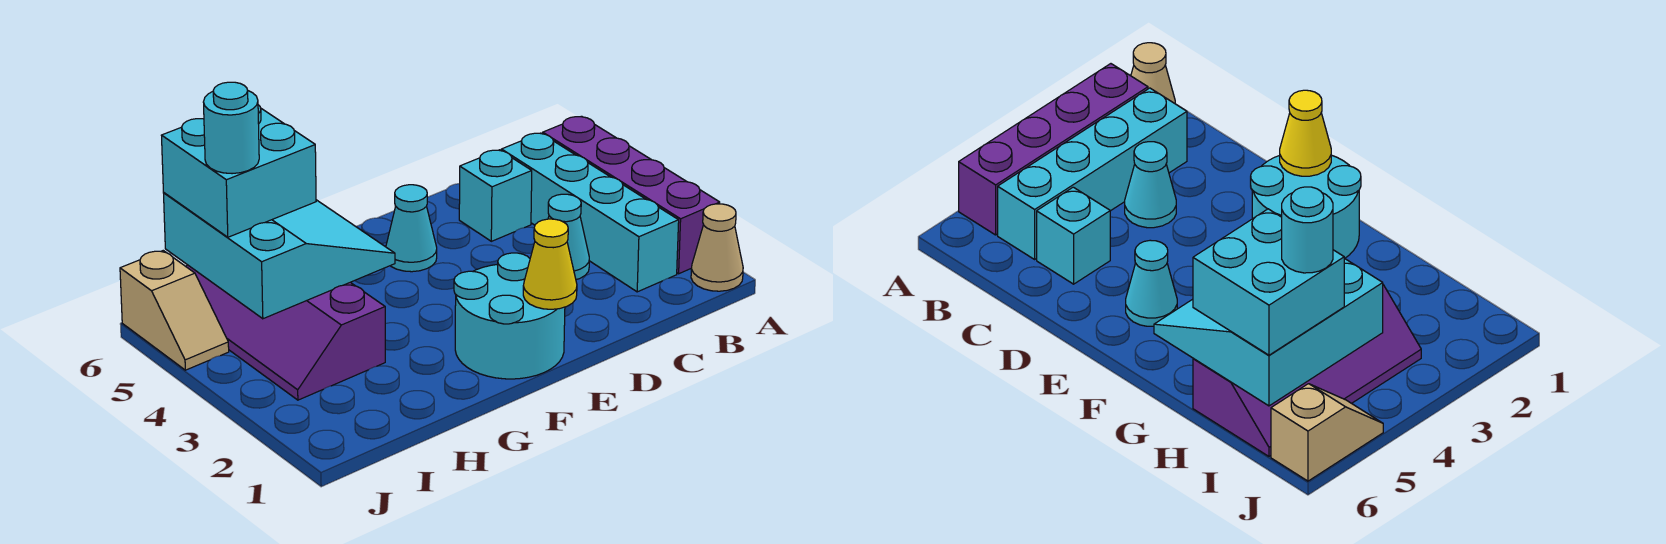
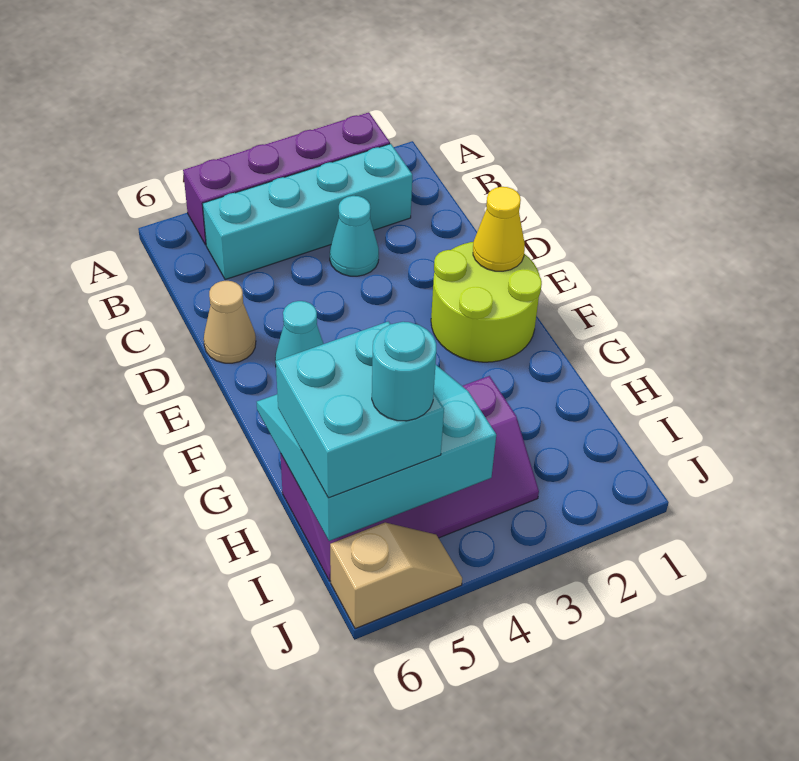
tan cone A1 level 1 -> tan cone D6 level 1
cyan brick C5 level 1 -> none
cyan round brick E1:F2 level 1 -> lime round brick E1:F2 level 1

